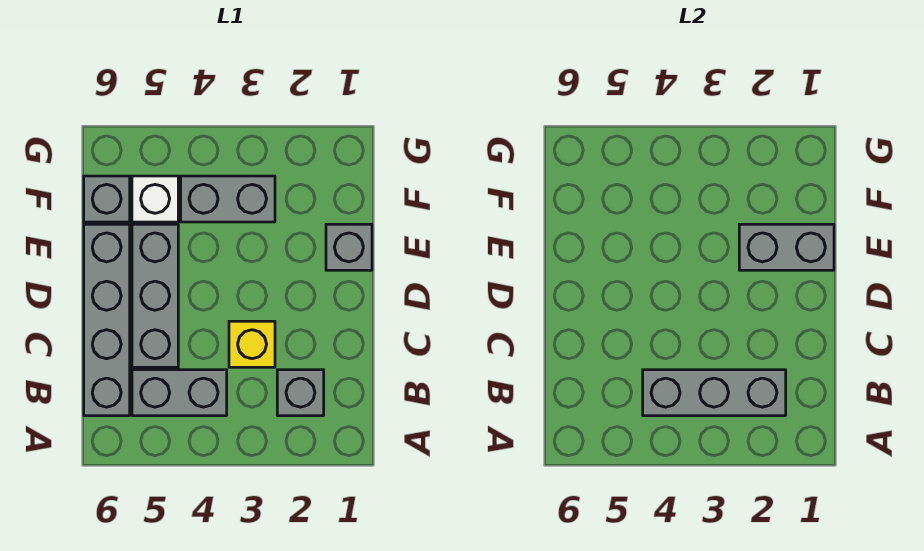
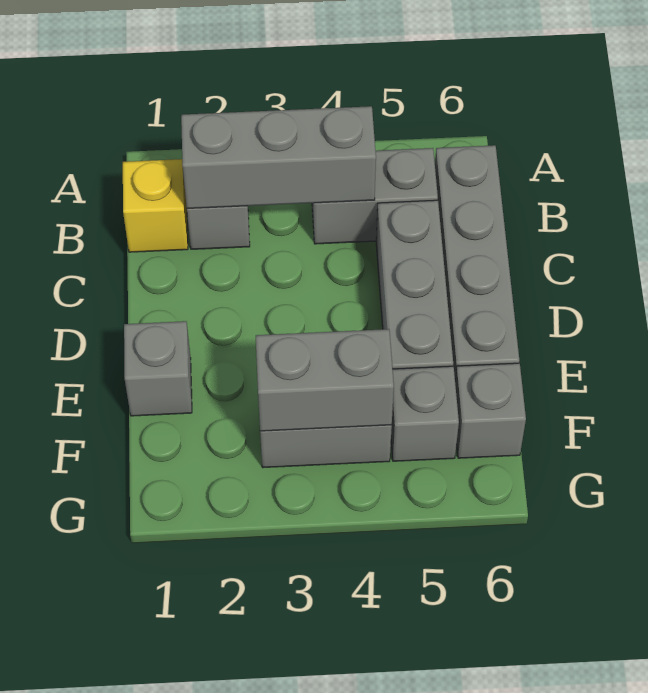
yellow brick C3 level 1 -> yellow brick B1 level 1
grey brick E1:E2 level 2 -> grey brick F3:F4 level 2
white brick F5 level 1 -> grey brick F5 level 1

